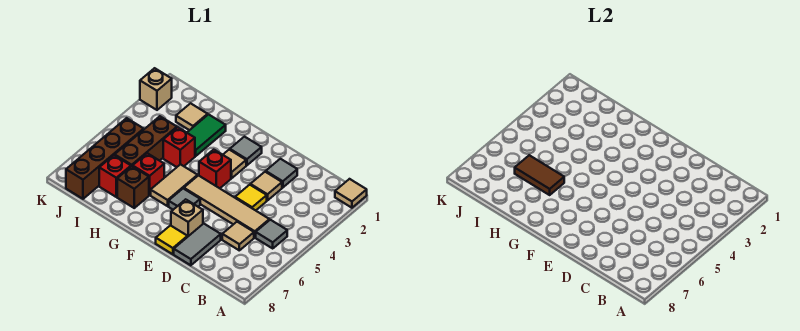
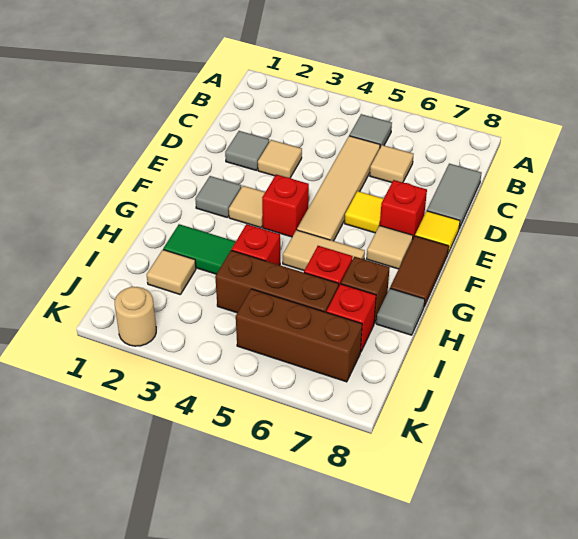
tan tile A1 level 1 -> tan tile F7 level 1
yellow tile D4 level 1 -> yellow tile E6 level 1
grey tile D7:D8 level 1 -> grey tile C8:D8 level 1
tan brick E7 level 1 -> red brick E7 level 1
grey tile F6 level 1 -> grey tile H8 level 1
brown tile H6:I6 level 2 -> brown tile F8:G8 level 1
brown brick J5:J8 level 1 -> brown brick J5:J7 level 1
tan brick K2 level 1 -> tan round brick K2 level 1

